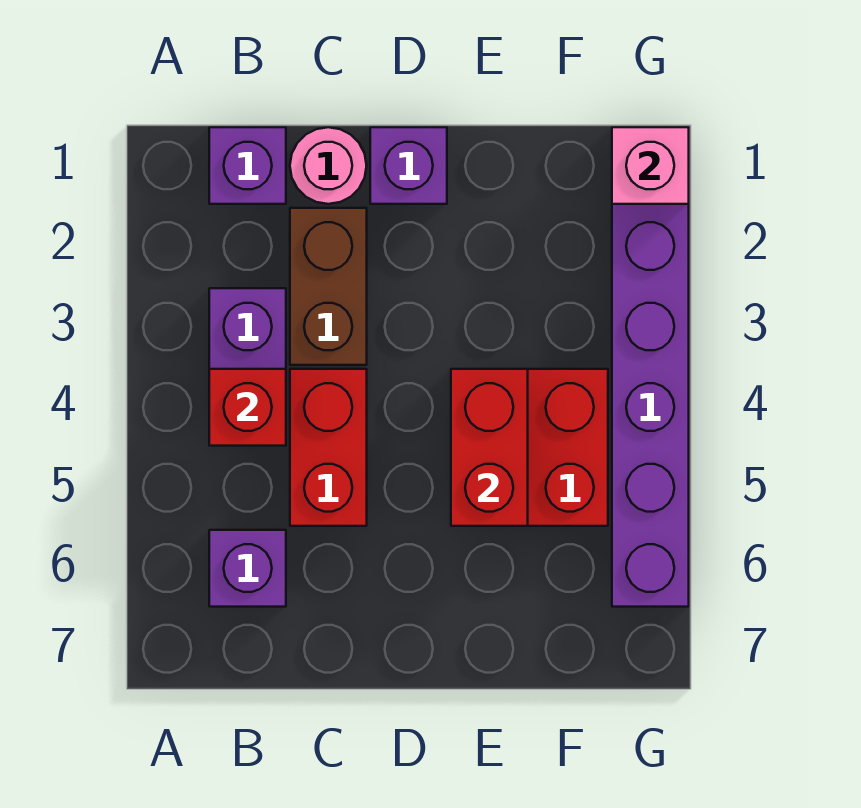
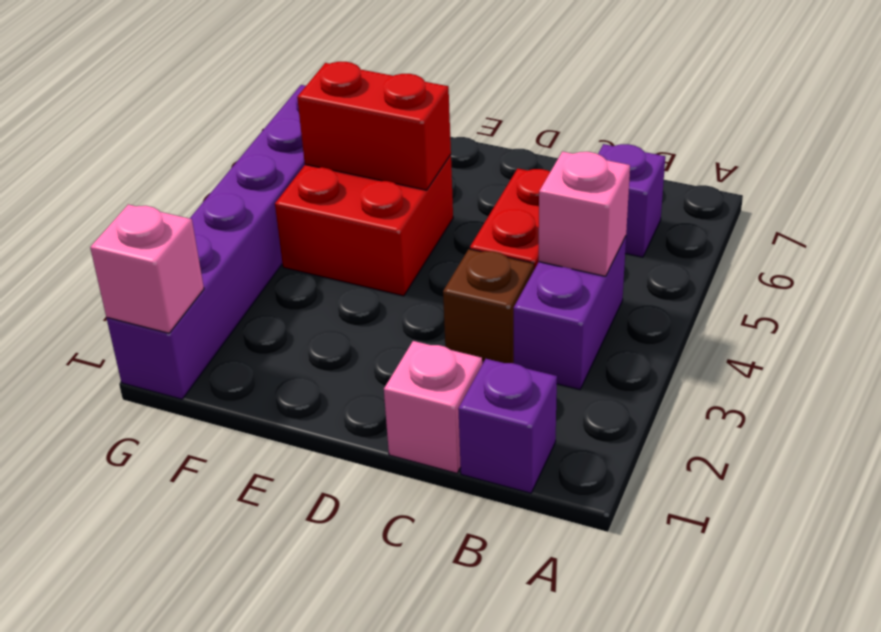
red brick B4 level 2 -> pink brick B4 level 2
pink round brick C1 level 1 -> pink brick C1 level 1
brown brick C2:C3 level 1 -> brown brick C3 level 1
purple brick D1 level 1 -> none
red brick E4:E5 level 2 -> red brick E5:F5 level 2

